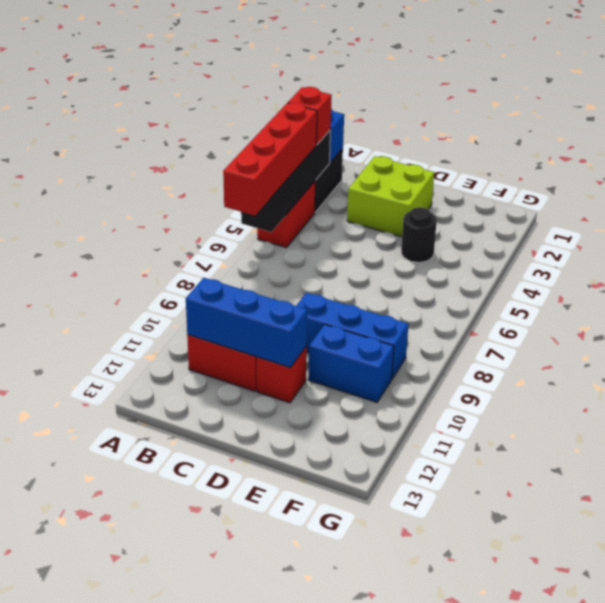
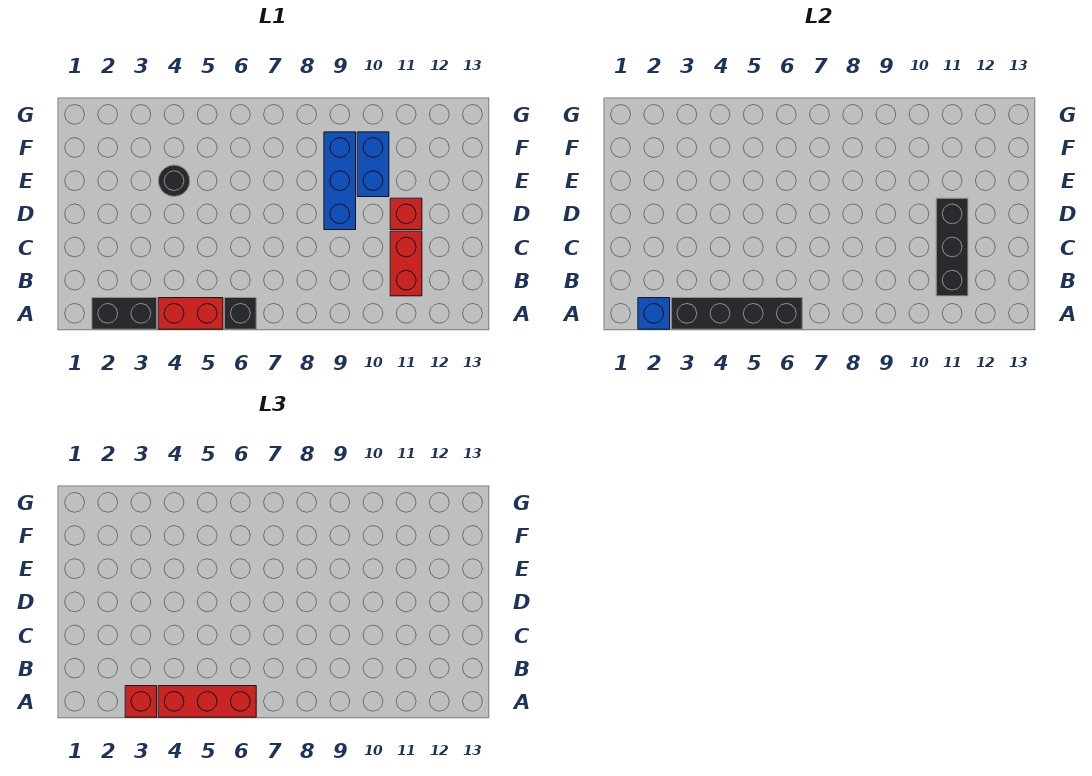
red brick A4:A7 level 3 -> red brick A4:A6 level 3
none -> black brick A6 level 1
blue brick B11:D11 level 2 -> black brick B11:D11 level 2
lime brick C2:D3 level 1 -> none

